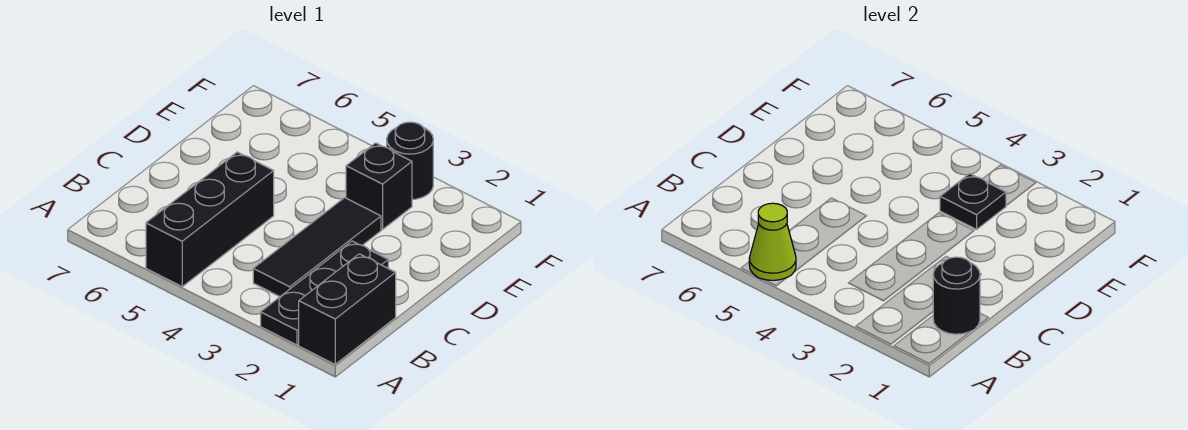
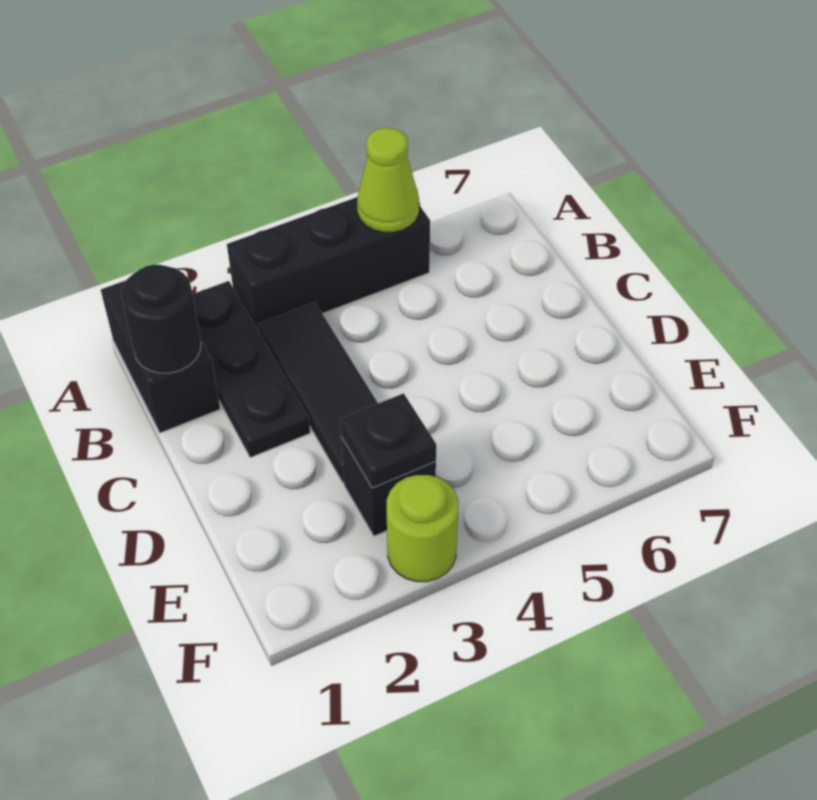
black brick A5:C5 level 1 -> black brick A3:A5 level 1
black round brick F3 level 1 -> lime round brick F3 level 1

